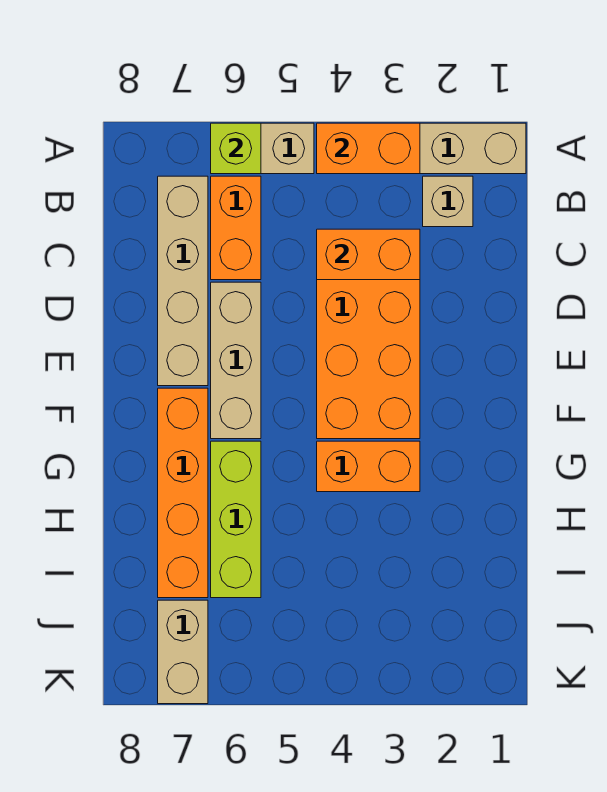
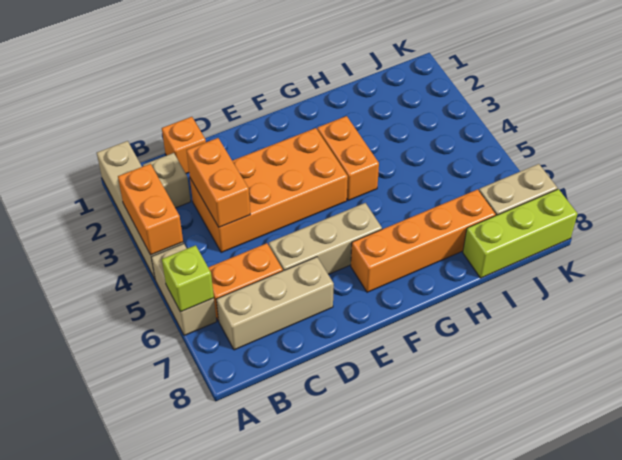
tan brick B7:E7 level 1 -> tan brick B7:D7 level 1
none -> orange brick C1 level 1
lime brick G6:I6 level 1 -> lime brick I8:K8 level 1

